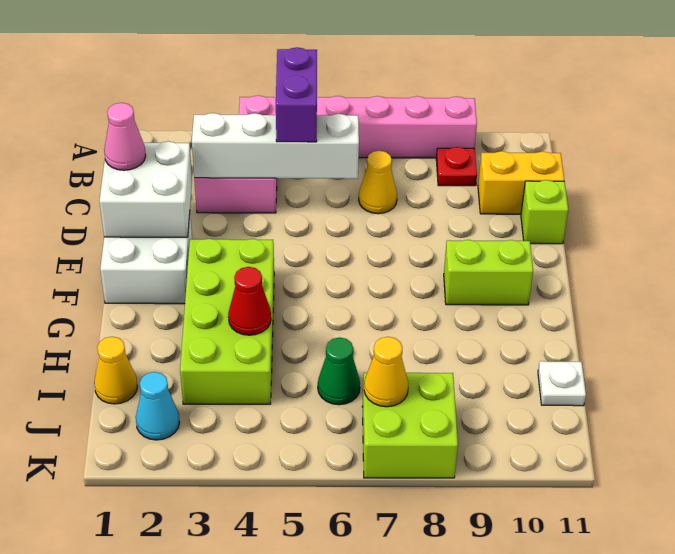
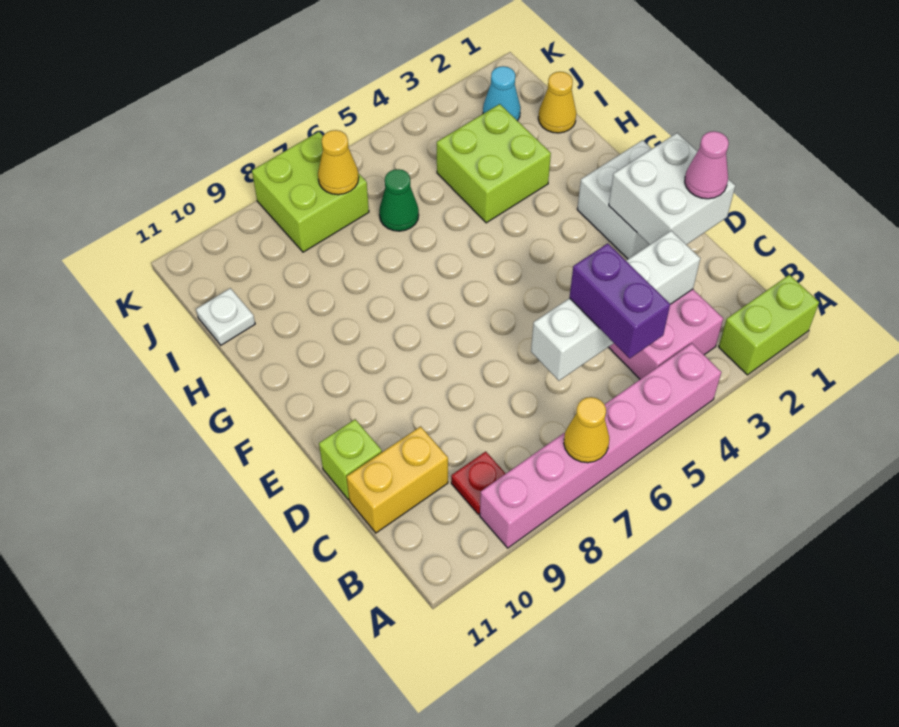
yellow cone C7 level 1 -> yellow cone A7 level 2
lime brick F3:I4 level 1 -> lime brick H3:I4 level 1
lime brick F9:F10 level 1 -> lime brick A1:A2 level 1
red cone H4 level 2 -> none

